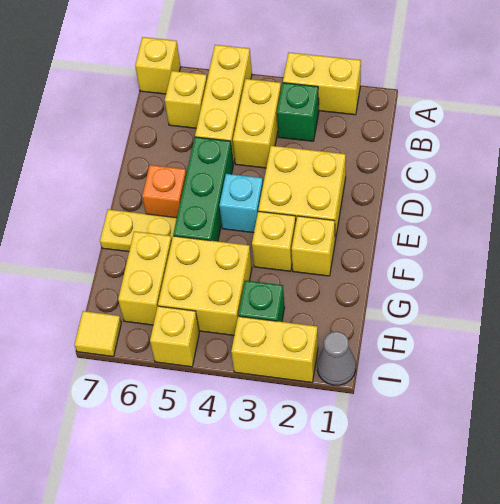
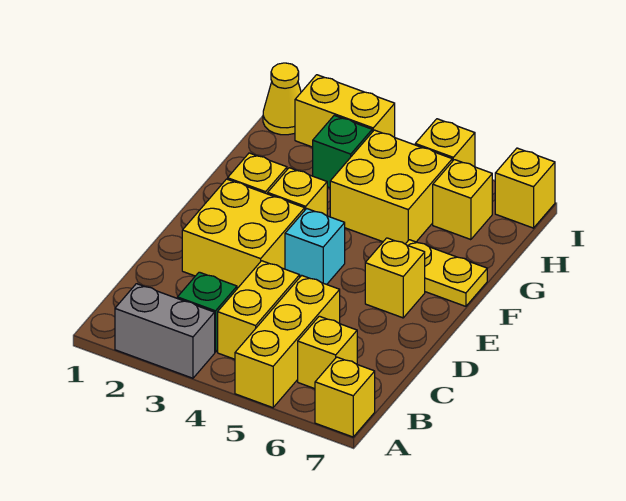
yellow brick A2:A3 level 1 -> grey brick A2:A3 level 1
green brick D5:F5 level 1 -> none
orange brick E6 level 1 -> yellow brick E6 level 1
yellow brick G6:H6 level 1 -> yellow brick H6 level 1
grey cone I1 level 1 -> yellow cone I1 level 1
yellow tile I7 level 1 -> yellow brick I7 level 1

